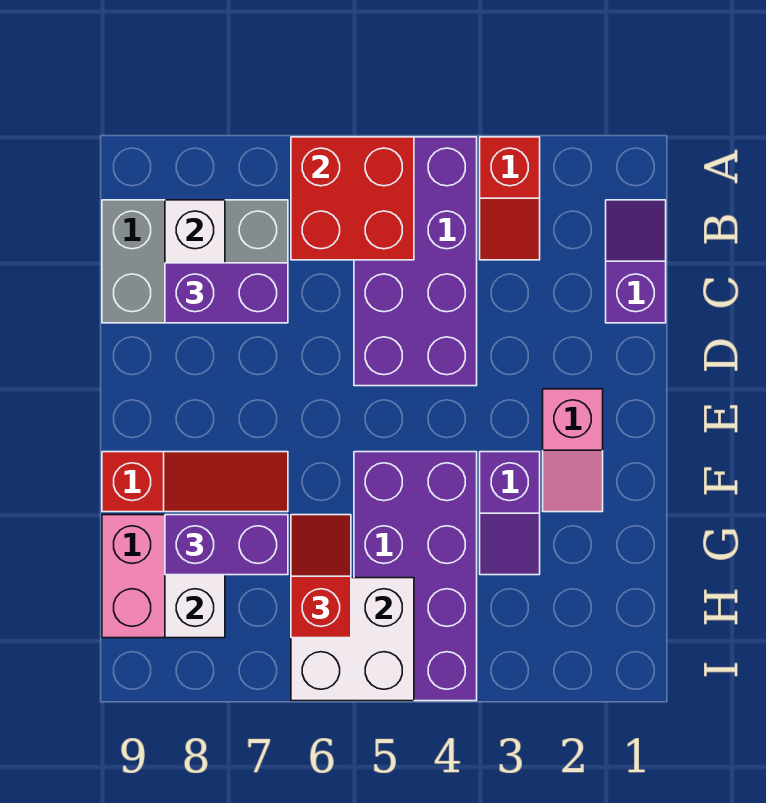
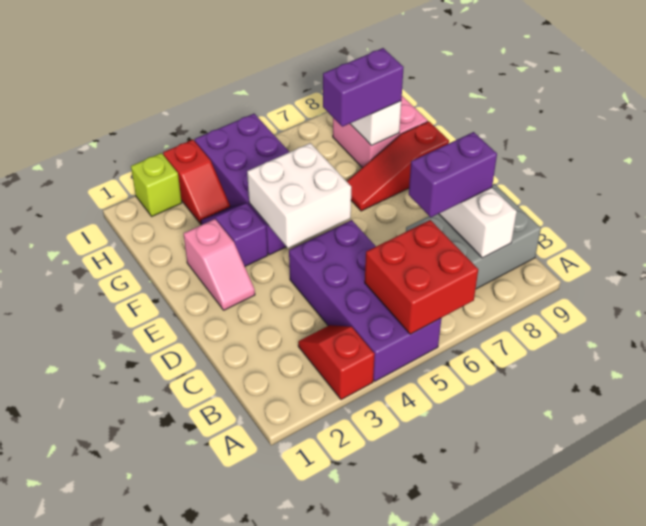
purple slope B1:C1 level 1 top C -> none
pink slope E2:F2 level 1 top E -> pink slope E2:F2 level 1 top F
red slope G6:H6 level 3 top H -> red slope H3:I3 level 1 top I
white brick H5:I6 level 2 -> white brick E4:F5 level 2
none -> lime brick I2 level 1

